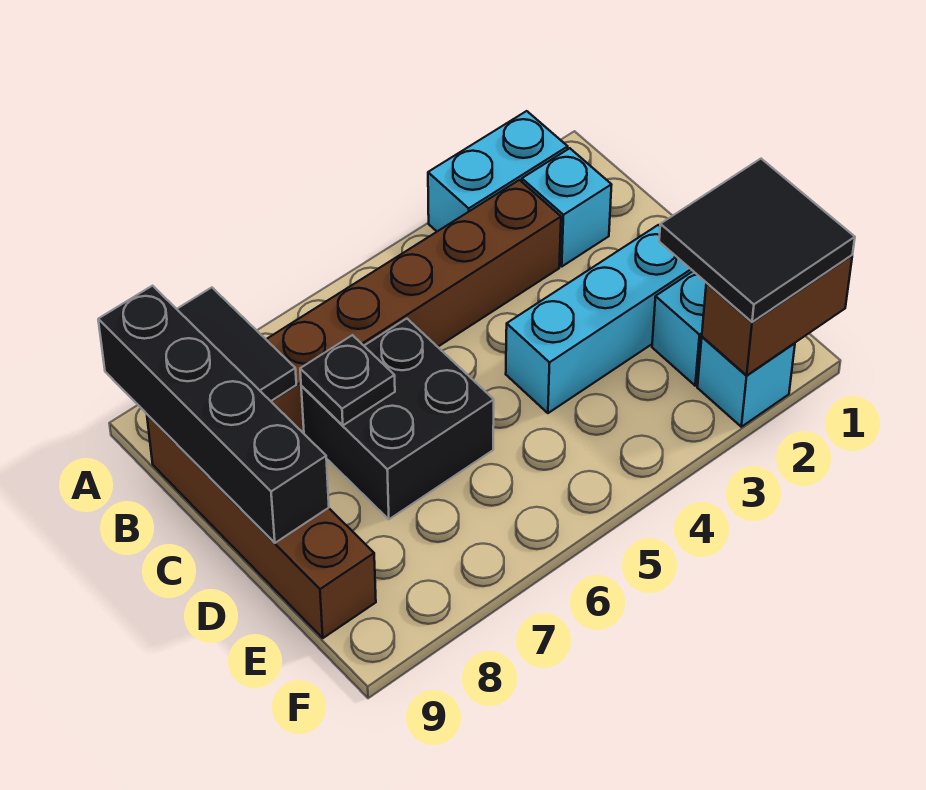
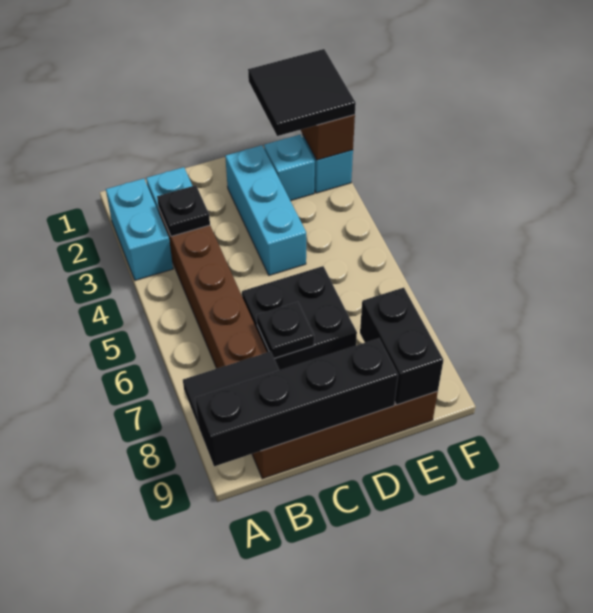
none -> black plate B3 level 2
none -> black brick E8:E9 level 2

